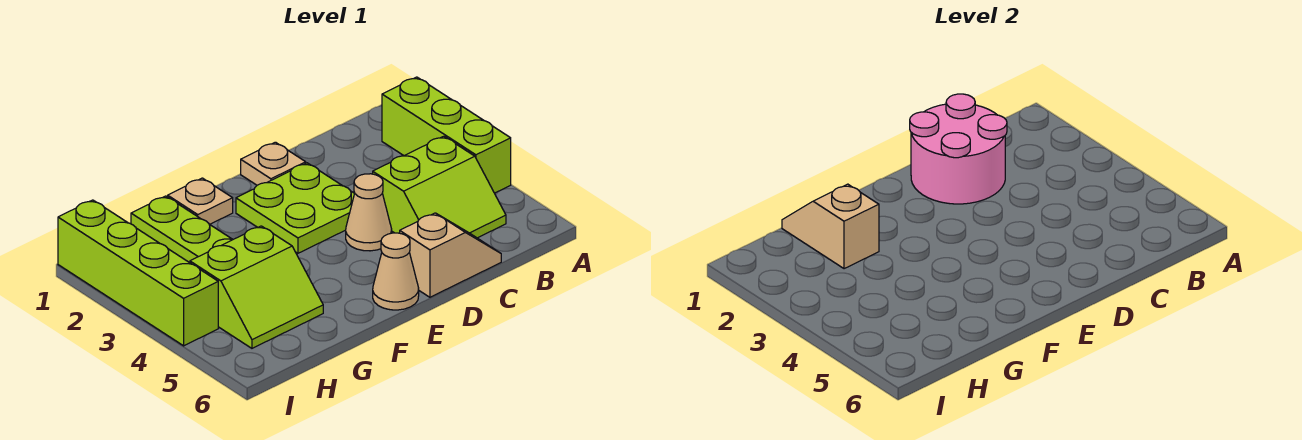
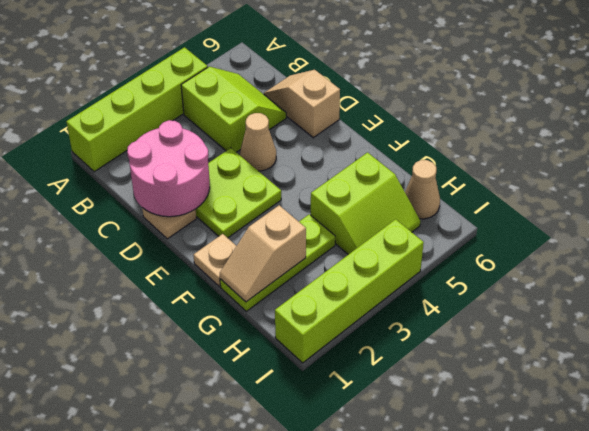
lime brick A2:A4 level 1 -> lime brick A1:A4 level 1
tan cone E6 level 1 -> tan cone H6 level 1
lime slope G4:H5 level 1 top 4 -> lime slope G4:H5 level 1 top G

